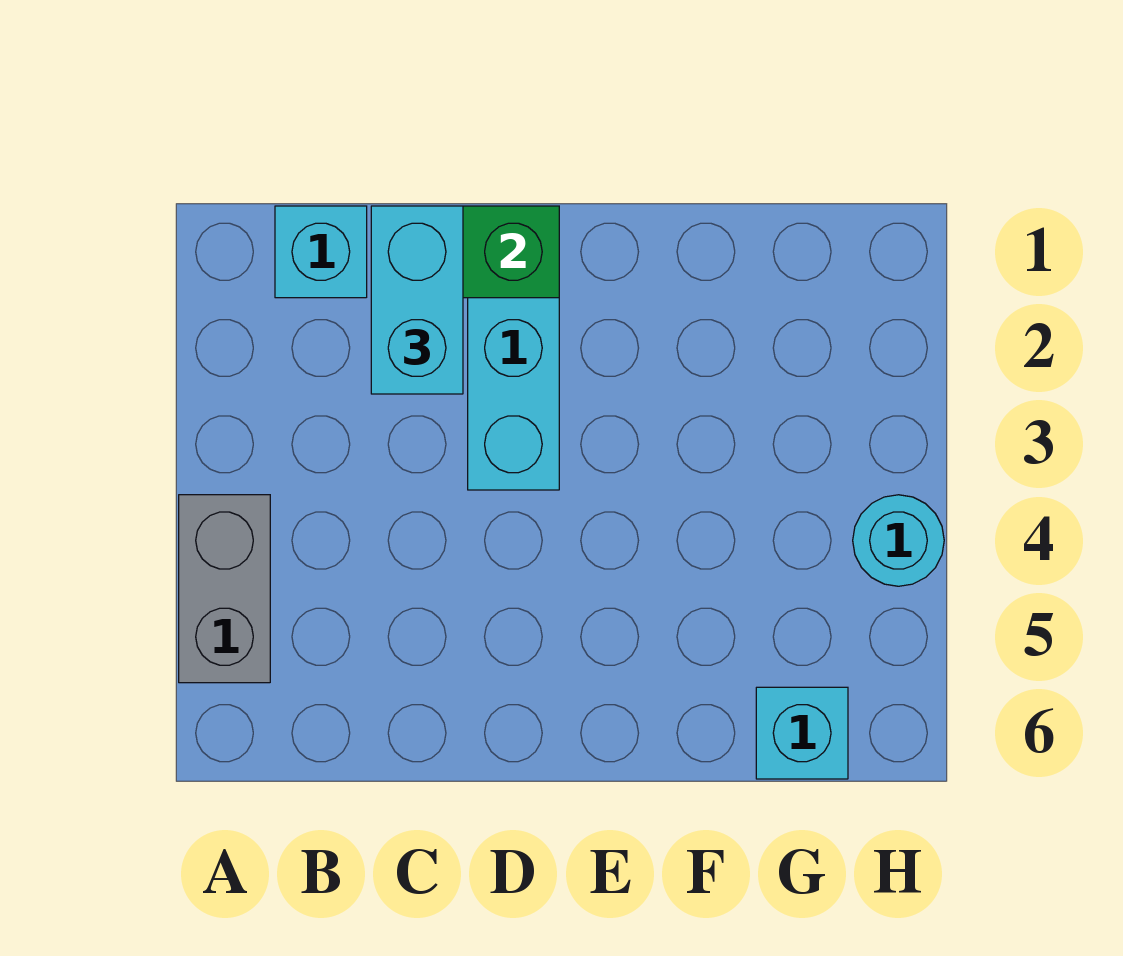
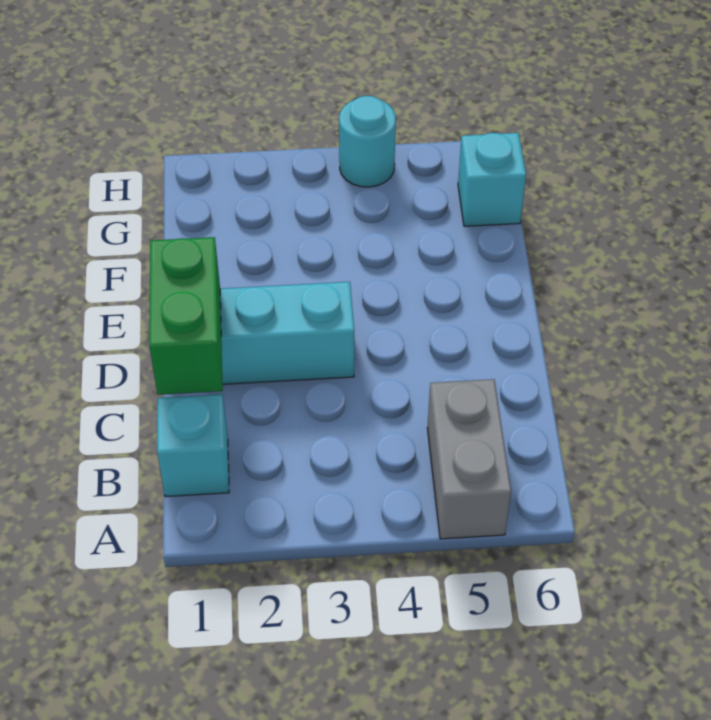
grey brick A4:A5 level 1 -> grey brick A5:B5 level 1
cyan brick C1:C2 level 3 -> none

